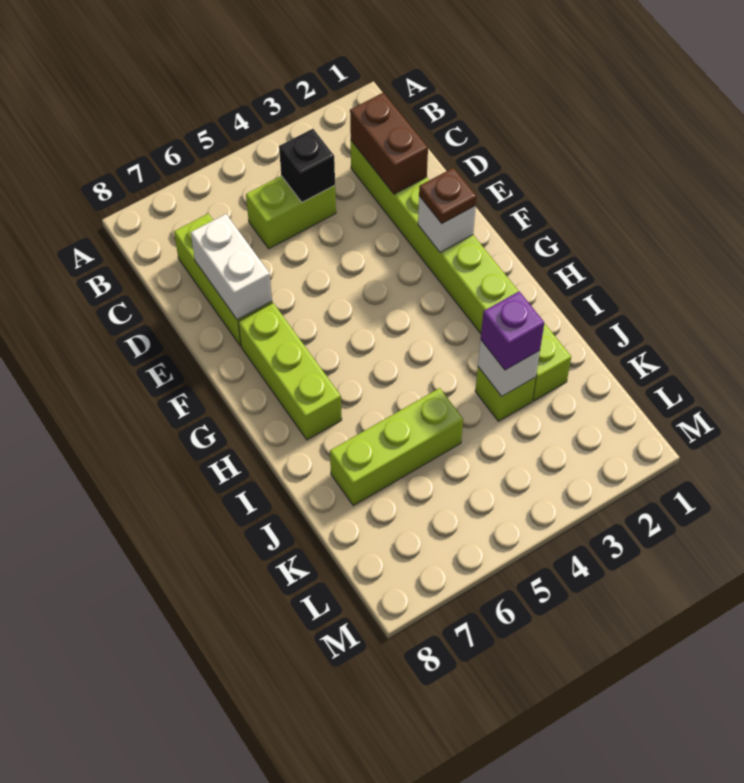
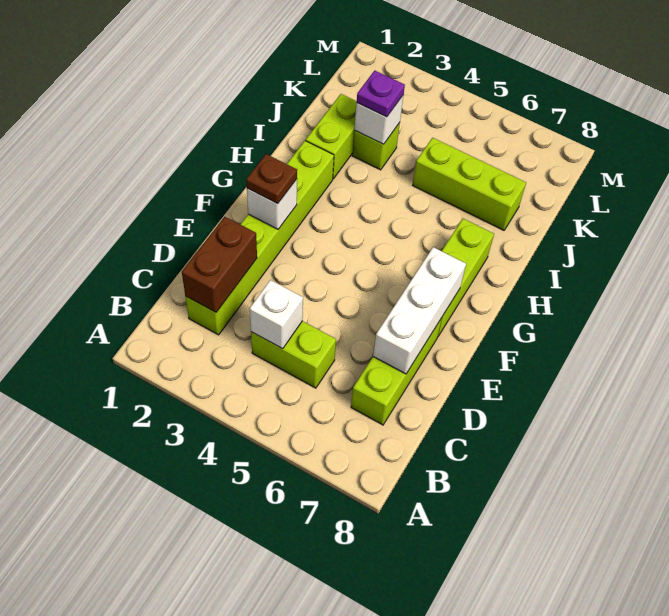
black brick C4 level 2 -> white brick C4 level 2
white brick D7:E7 level 2 -> white brick D7:F7 level 2
purple brick J3 level 3 -> purple plate J3 level 3

